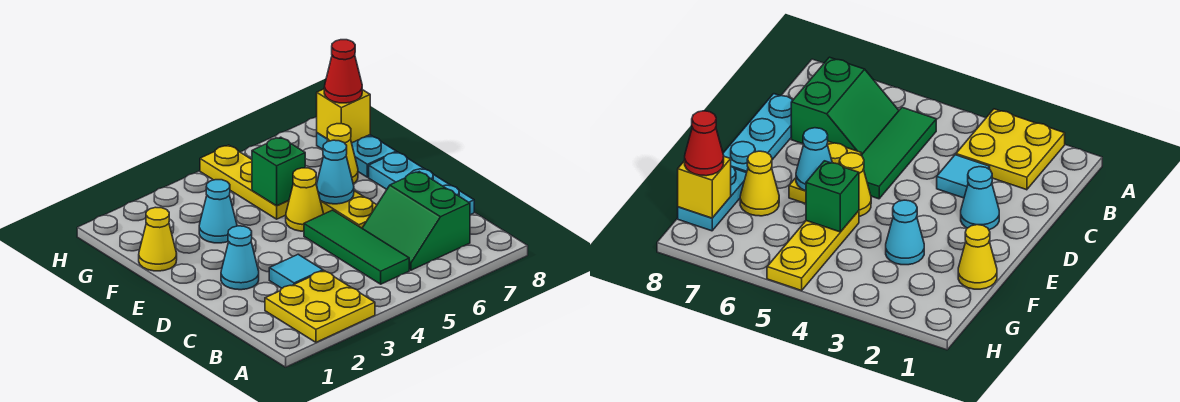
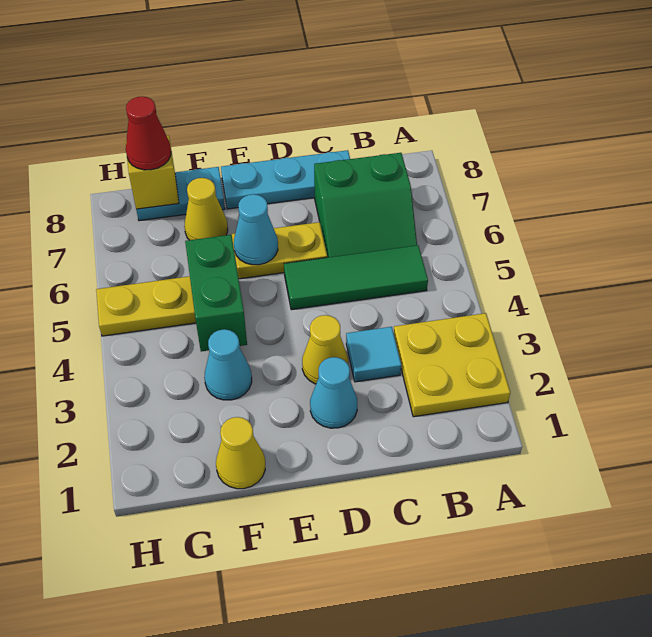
yellow cone E5 level 1 -> yellow cone D3 level 1
green brick F5 level 2 -> green brick F4:F5 level 2

